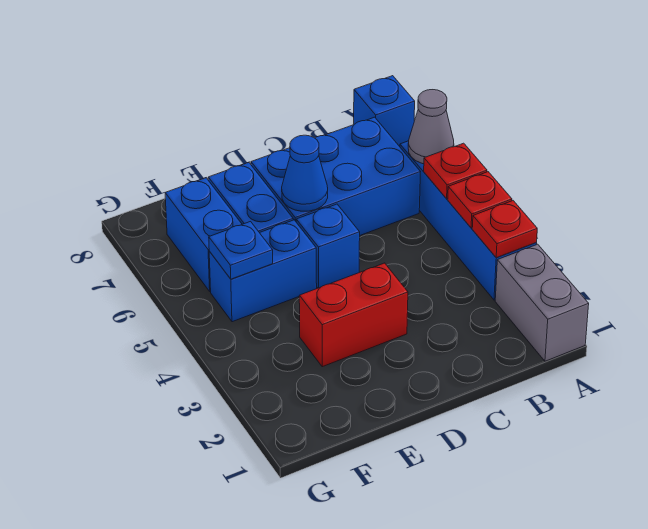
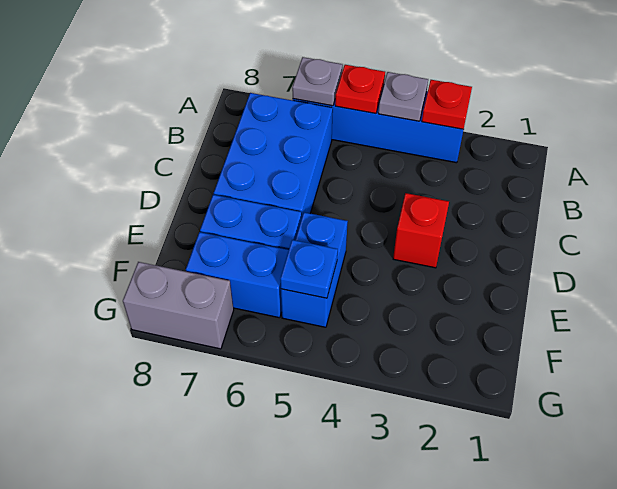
grey brick A1:A2 level 1 -> grey brick G7:G8 level 1
red plate A4 level 2 -> grey plate A4 level 2
grey cone A6 level 2 -> grey plate A6 level 2
blue brick A8 level 1 -> none
red brick D3:E3 level 1 -> red brick D3 level 1
blue brick D5 level 1 -> none
blue cone D6 level 2 -> none

